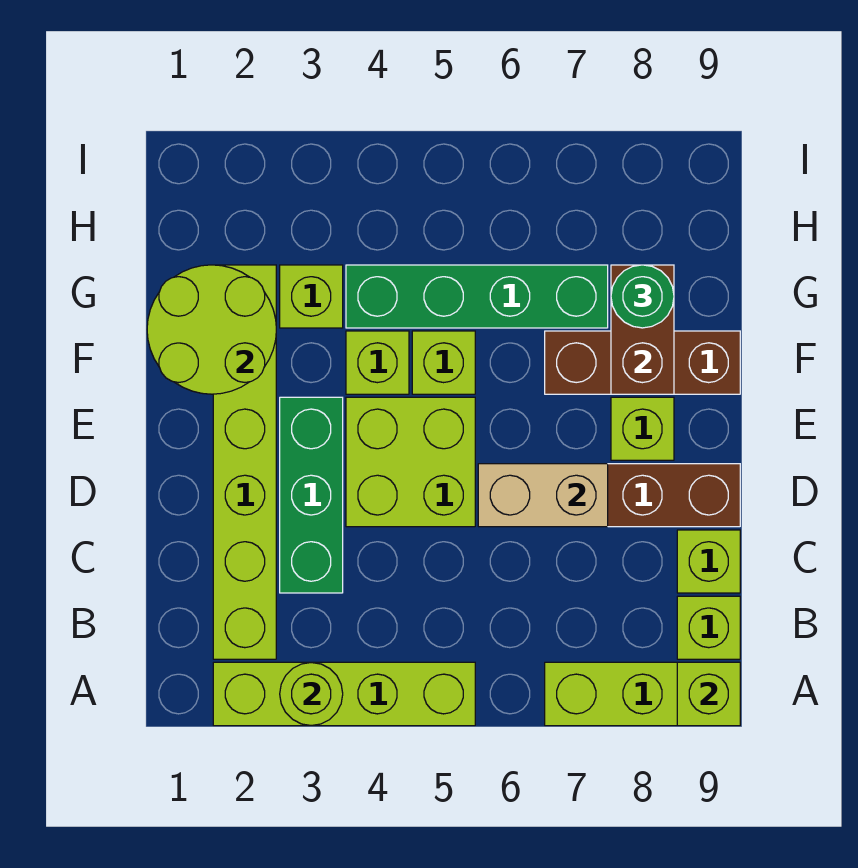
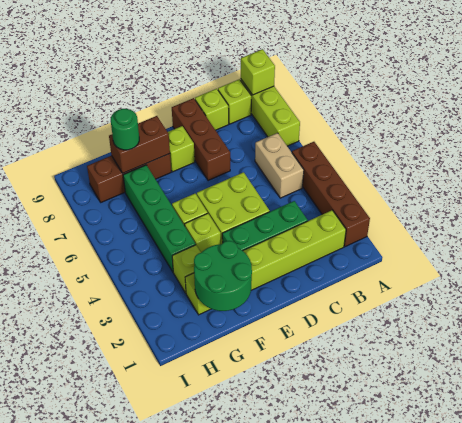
lime brick A2:A5 level 1 -> brown brick A2:A5 level 1
lime round brick A3 level 2 -> none
tan brick D6:D7 level 2 -> tan brick B5:B6 level 1
lime round brick F1:G2 level 2 -> green round brick F1:G2 level 2
brown brick F7:F9 level 1 -> brown brick F8:H8 level 1

